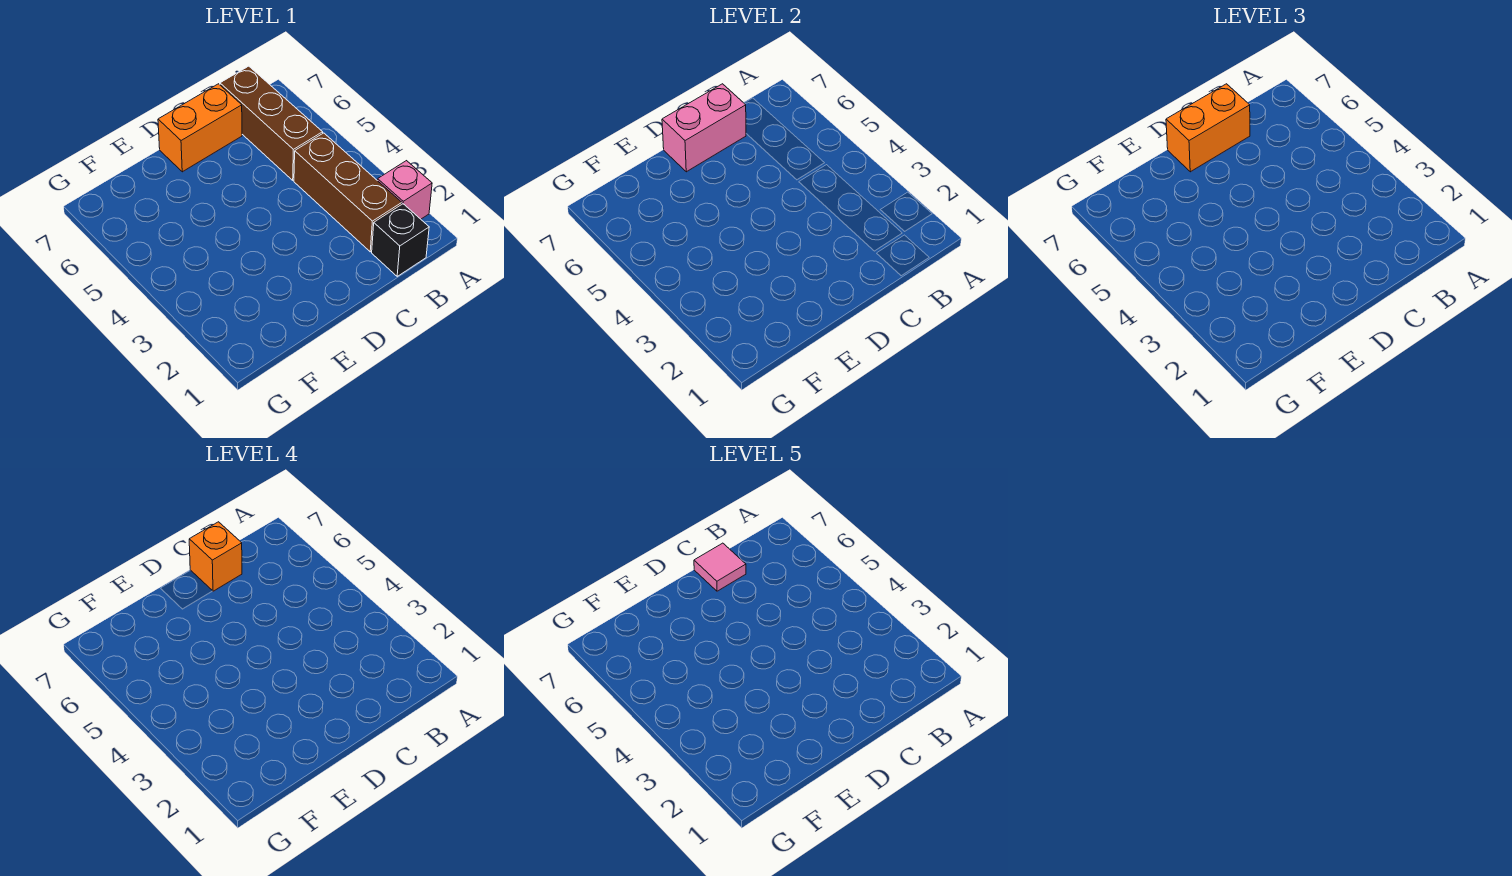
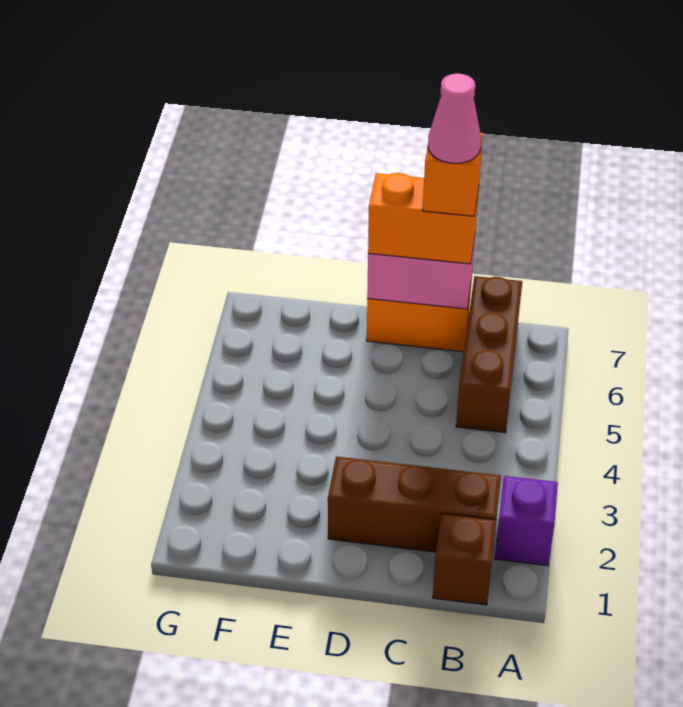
pink brick A2 level 1 -> purple brick A2 level 1
black brick B1 level 1 -> brown brick B1 level 1
brown brick B2:B4 level 1 -> brown brick B2:D2 level 1
pink tile C7 level 5 -> pink cone C7 level 5

